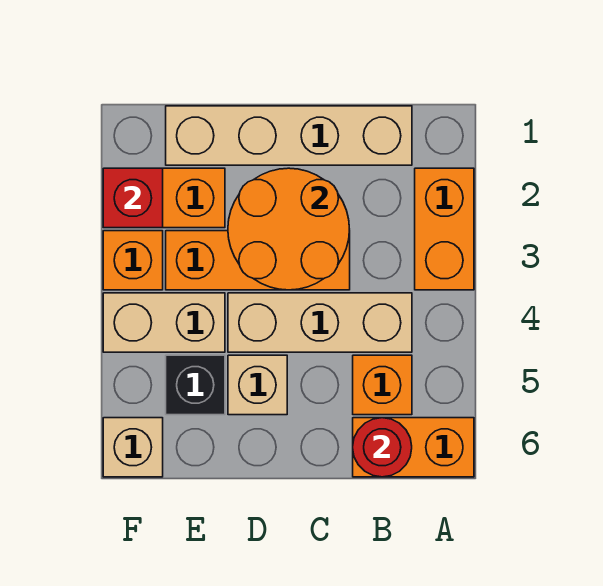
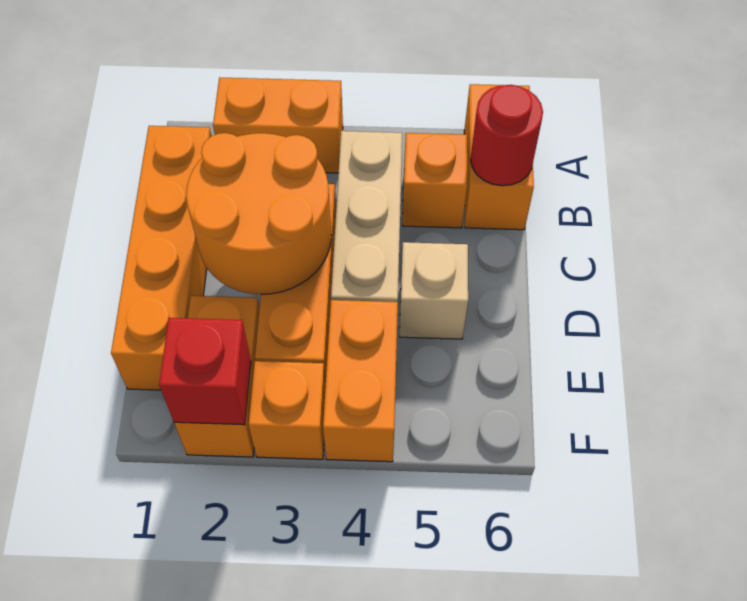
tan brick B1:E1 level 1 -> orange brick B1:E1 level 1
tan brick E4:F4 level 1 -> orange brick E4:F4 level 1
black brick E5 level 1 -> none
tan brick F6 level 1 -> none

